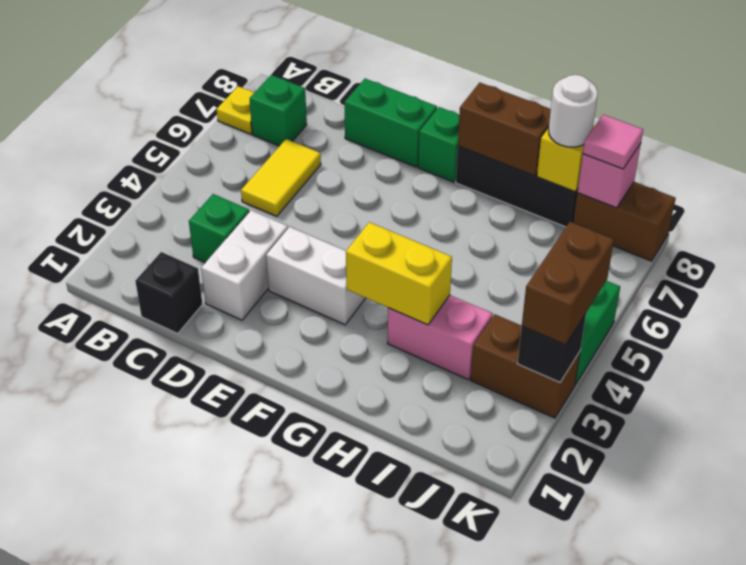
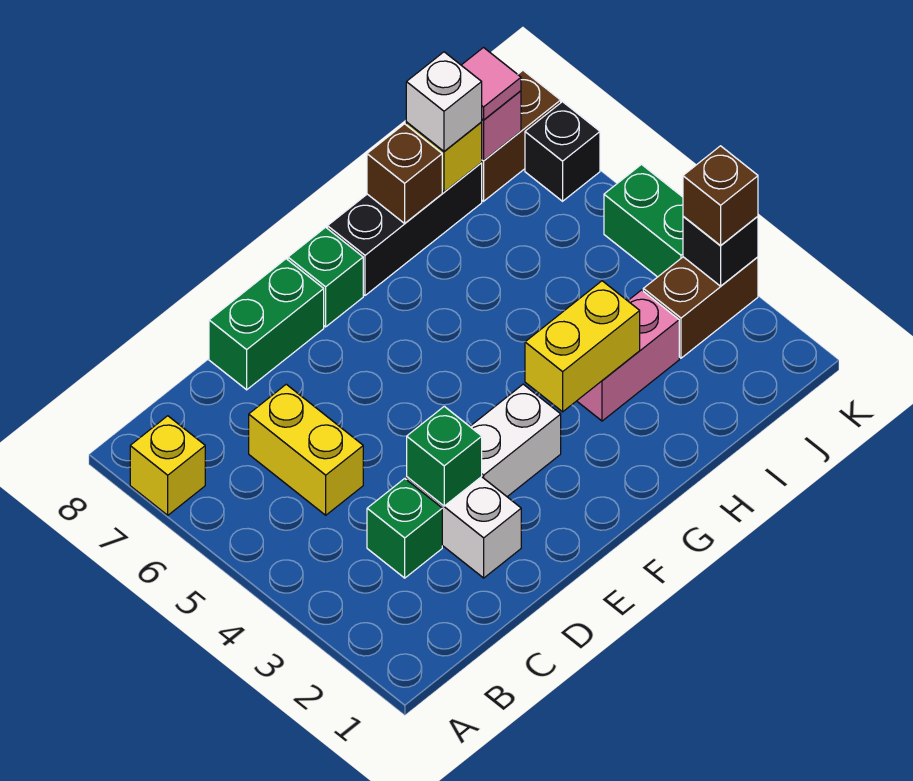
yellow plate A7 level 1 -> yellow brick A7 level 1
green brick B7 level 1 -> green brick D3 level 2
black brick C1 level 1 -> black brick K7 level 1
yellow tile C5:C6 level 1 -> yellow brick C5:C6 level 1
brown brick G8:H8 level 2 -> brown brick H8 level 2
white round brick I8 level 3 -> white brick I8 level 3
brown brick K3:K4 level 3 -> brown brick K3 level 3

